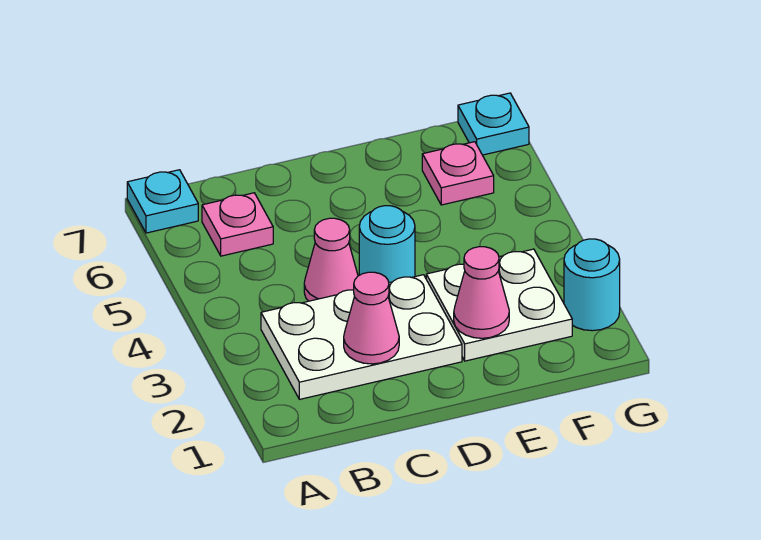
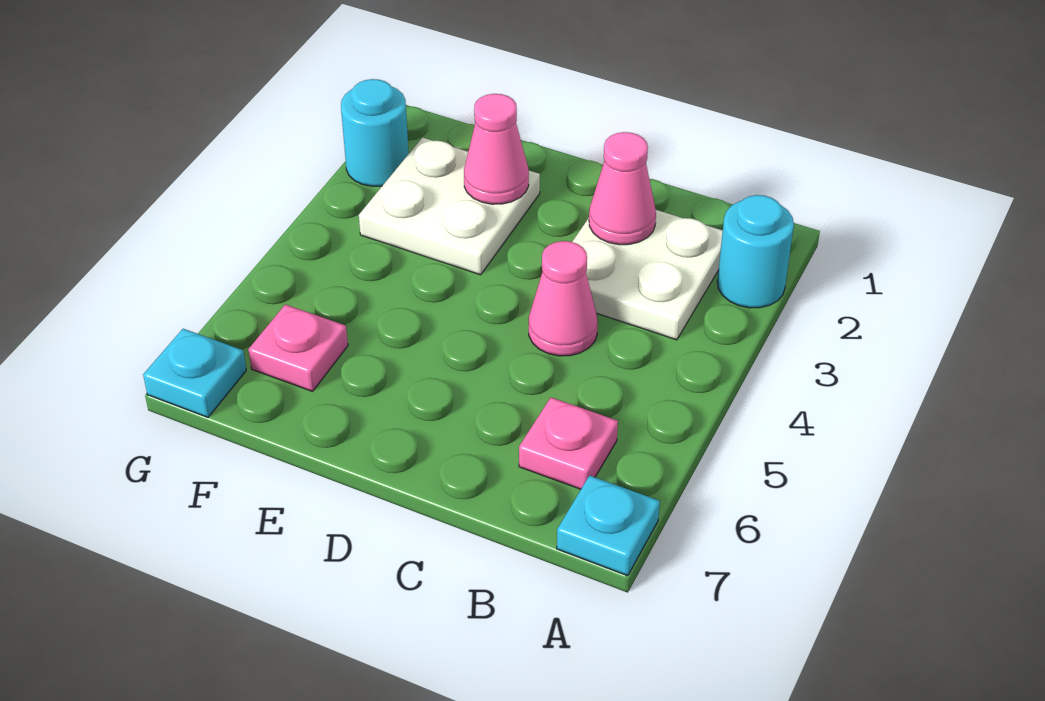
white plate B2:D3 level 1 -> white plate B2:C3 level 1
cyan round brick D4 level 1 -> cyan round brick A2 level 1

